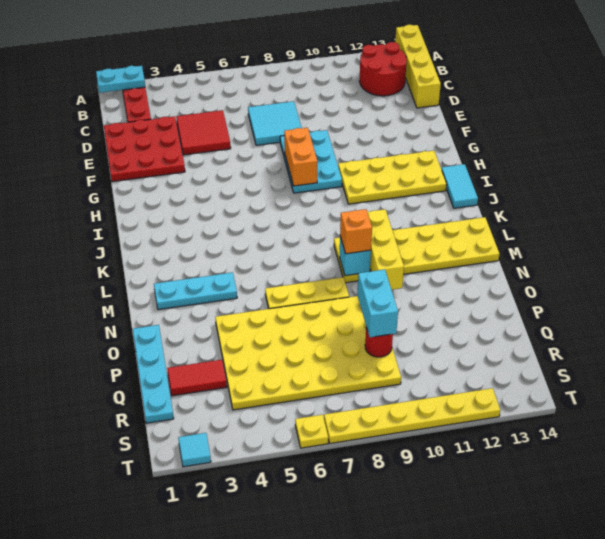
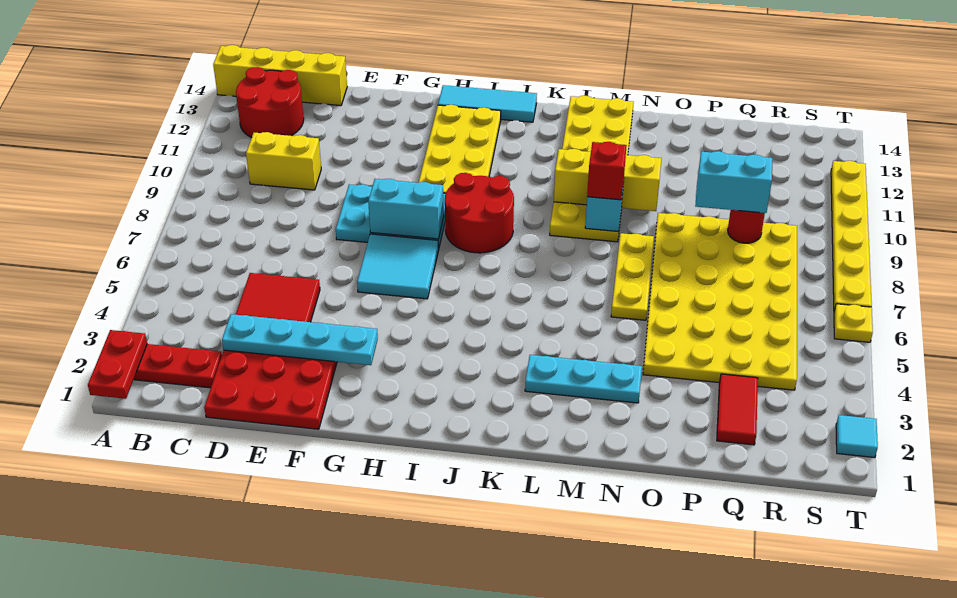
cyan plate A1:A2 level 2 -> red plate A1:A2 level 2
none -> yellow brick C10:D10 level 1
cyan tile D7:E8 level 1 -> cyan tile G6:H7 level 1
orange brick G8:H8 level 2 -> cyan brick G8:H8 level 2
none -> red round brick I8:J9 level 1
cyan tile I14:J14 level 1 -> cyan tile H14:J14 level 1
cyan plate M2:M4 level 1 -> cyan plate L3:N3 level 1
orange brick M9 level 3 -> red brick M9 level 3
cyan plate O1:R1 level 1 -> cyan plate D3:G3 level 2

